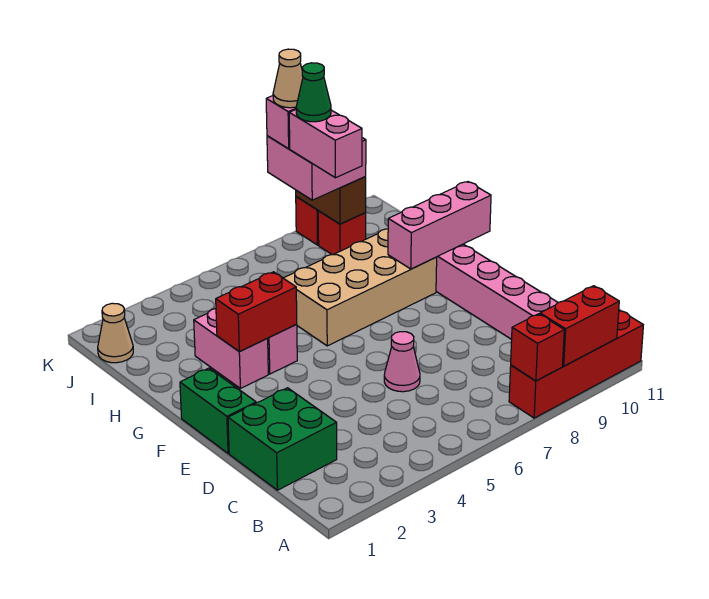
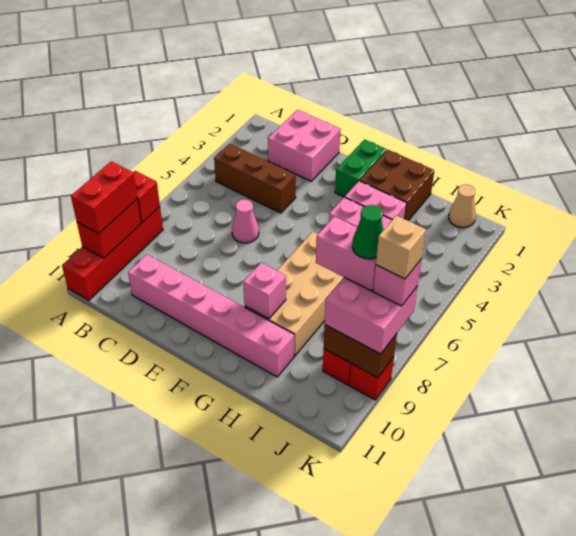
none -> brown brick B4:D4 level 1
green brick C1:D2 level 1 -> pink brick C1:D2 level 1
green brick E1:F1 level 1 -> green brick F1:F2 level 1
none -> brown brick G1:H2 level 1
red brick G3:G4 level 2 -> red brick A9:A10 level 3
pink brick G9:G11 level 2 -> pink brick G9 level 2
tan cone K8 level 5 -> tan brick K8 level 5

